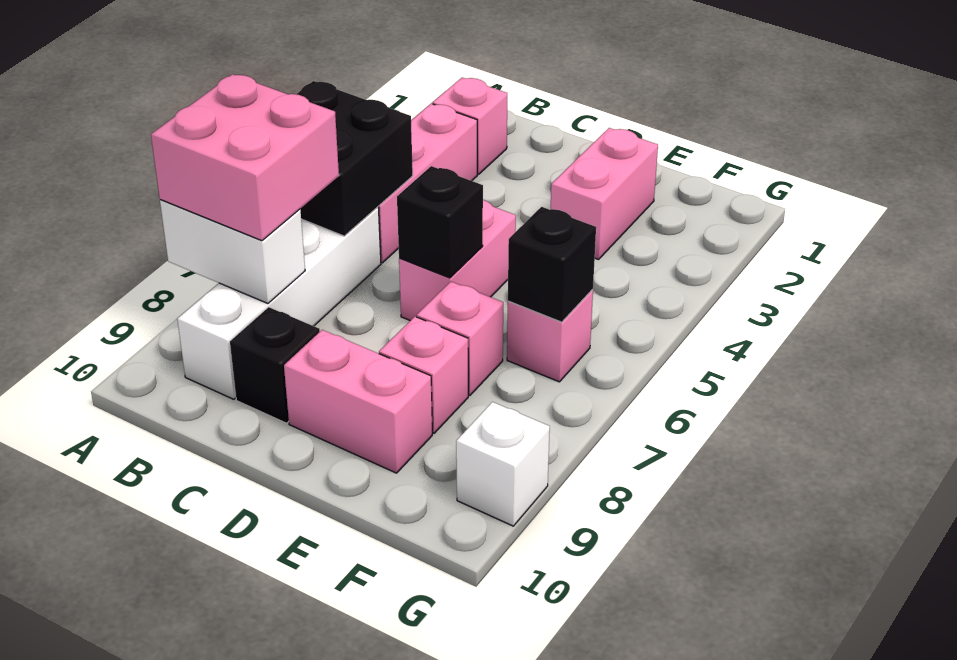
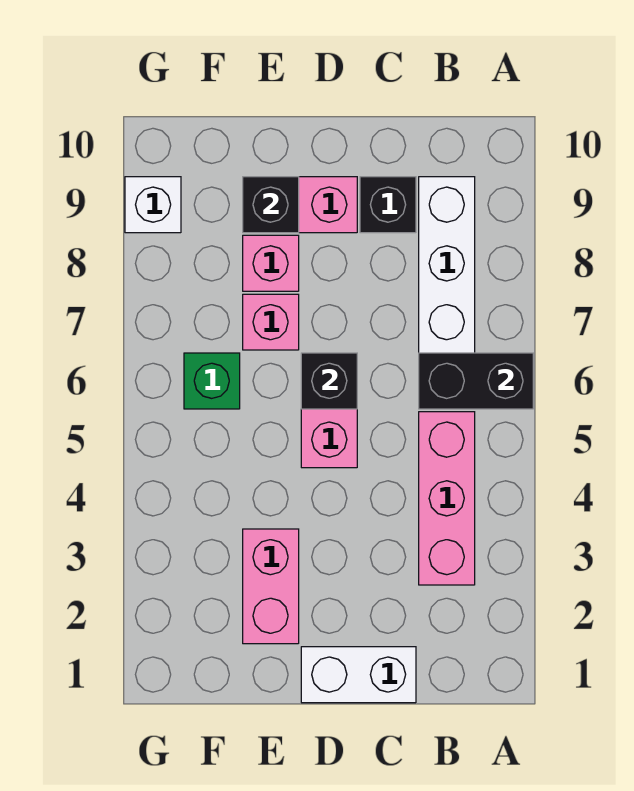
black brick A5:B6 level 2 -> black brick A6:B6 level 2
pink brick A7:B8 level 3 -> none
white brick A8:B8 level 2 -> white brick C1:D1 level 1
pink brick B2 level 1 -> none
pink brick F6 level 1 -> green brick F6 level 1
black brick F6 level 2 -> black brick E9 level 2

